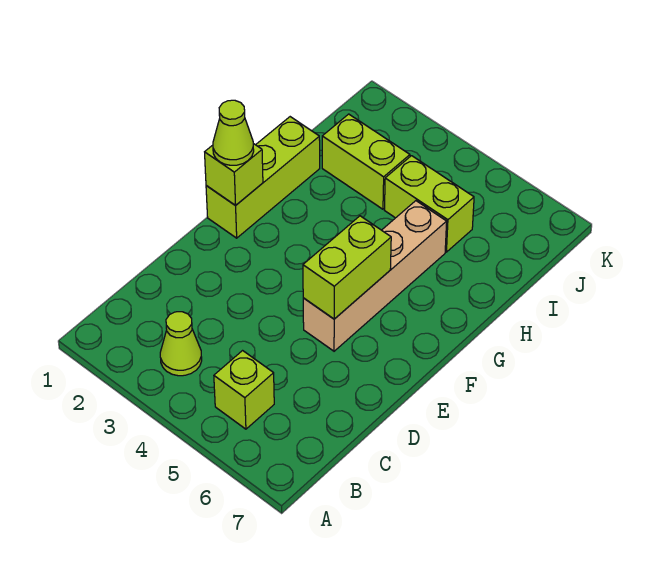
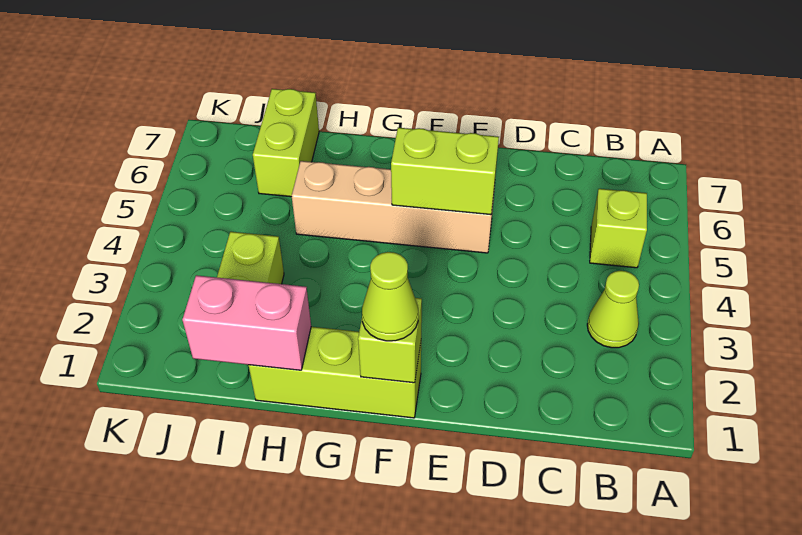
none -> pink brick H1:I1 level 2
lime brick I4:I5 level 1 -> lime brick I6:I7 level 1

